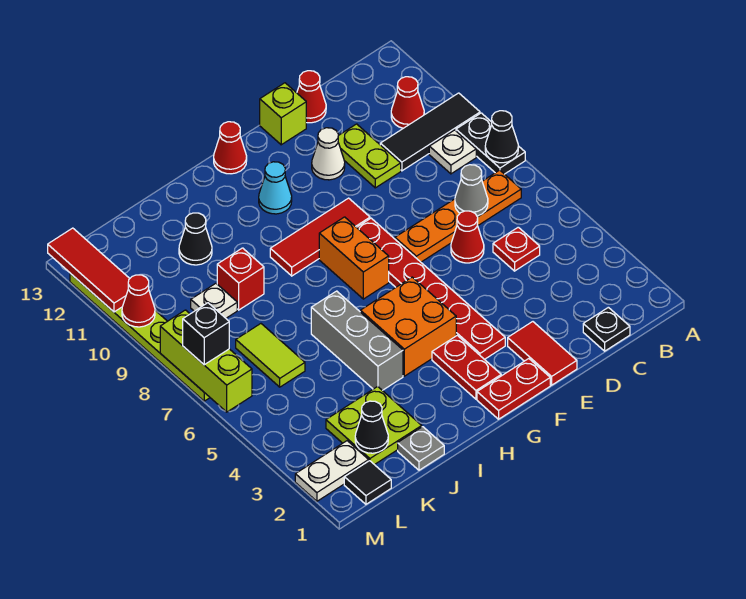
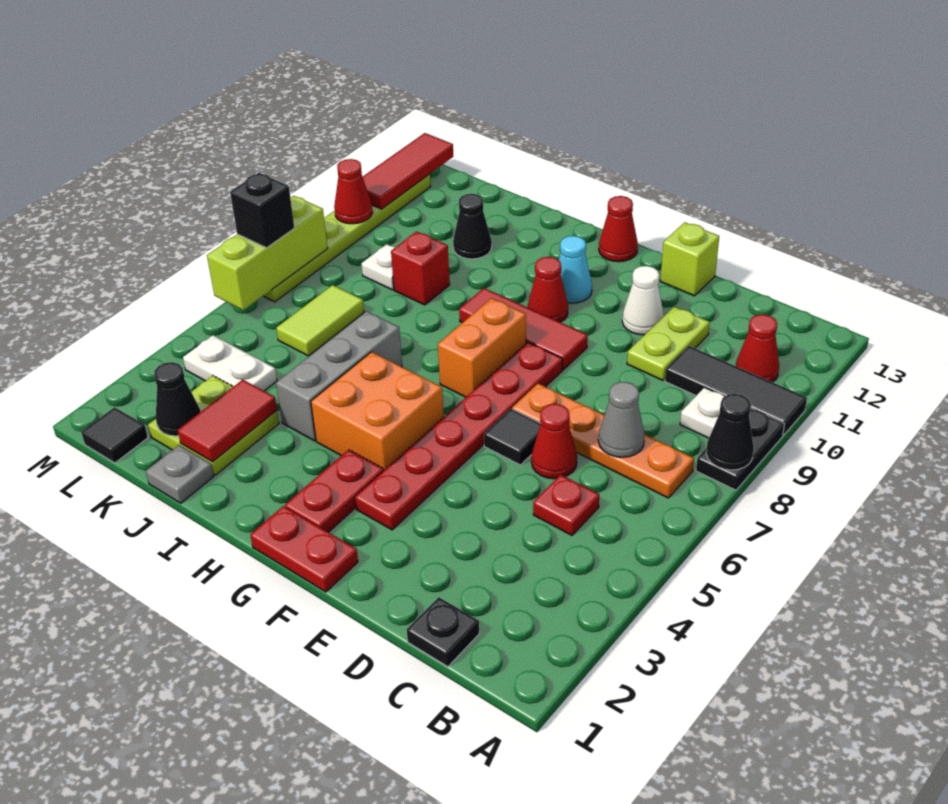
red cone D13 level 1 -> red cone G10 level 1
red tile E1:E2 level 1 -> red tile J2:J3 level 2
none -> black tile E6 level 1
white plate L2:M2 level 1 -> white plate K4:L4 level 1

